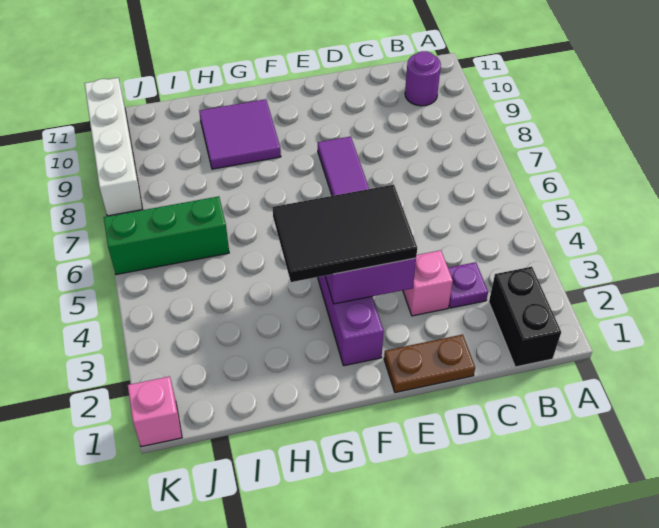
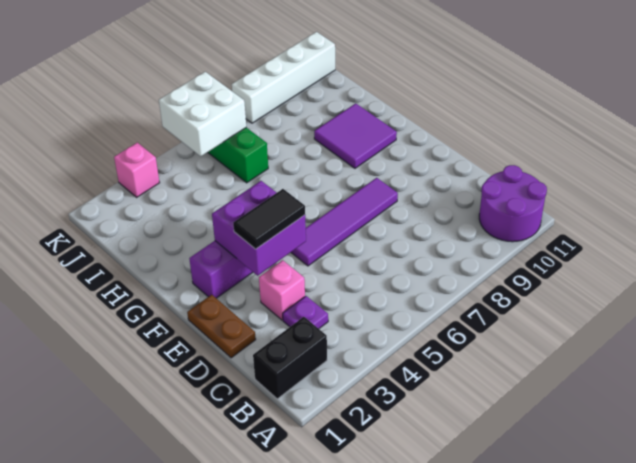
purple round brick B10 level 1 -> purple round brick A10:B11 level 1
black tile E3:G4 level 3 -> black tile E3:E4 level 3
none -> white brick J5:K6 level 2
pink brick K1 level 1 -> pink brick K3 level 1

